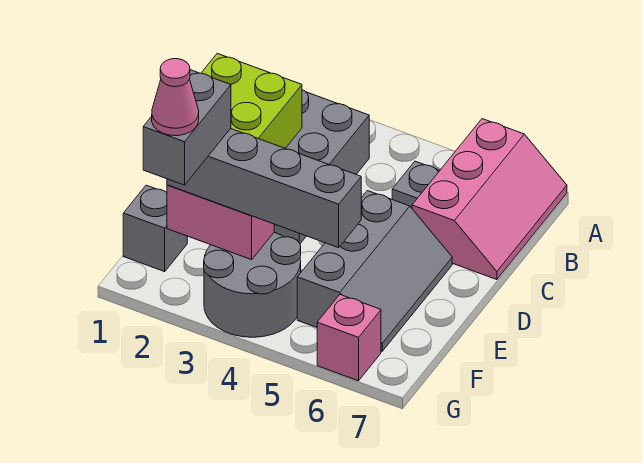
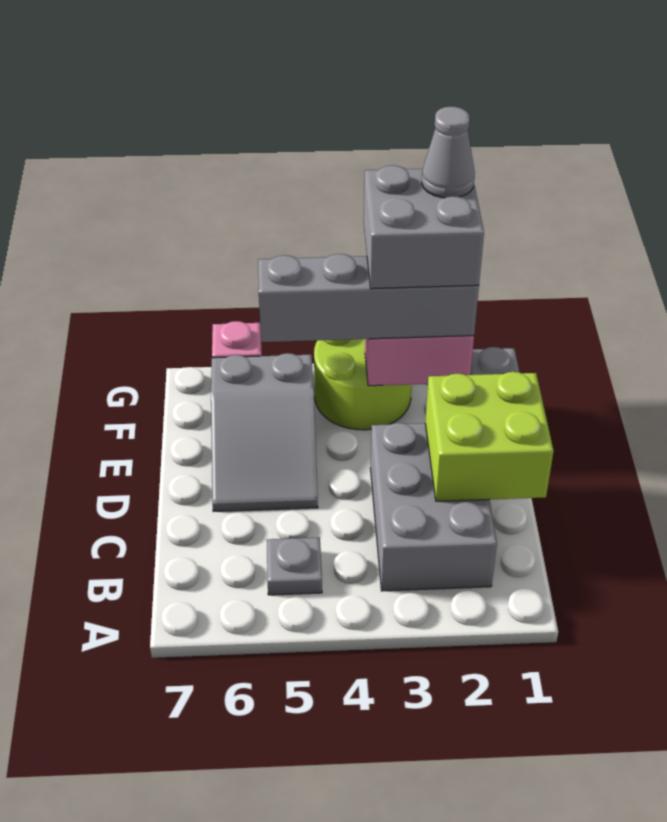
pink slope A6:C7 level 1 top 6 -> none
grey slope D5:F6 level 1 top 5 -> grey slope D5:F6 level 1 top F
grey brick F2:G2 level 4 -> grey brick F2:G3 level 4
grey round brick F3:G4 level 1 -> lime round brick F3:G4 level 1
pink cone G2 level 5 -> grey cone G2 level 5

